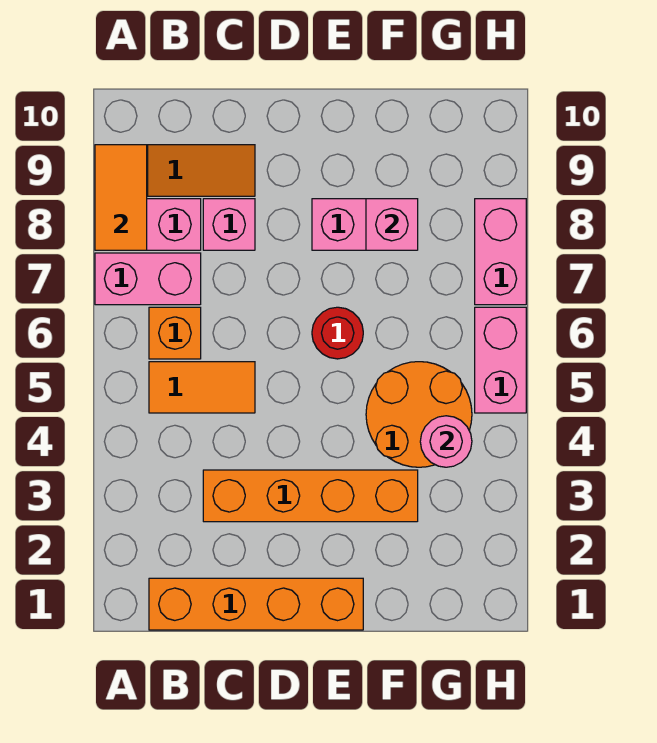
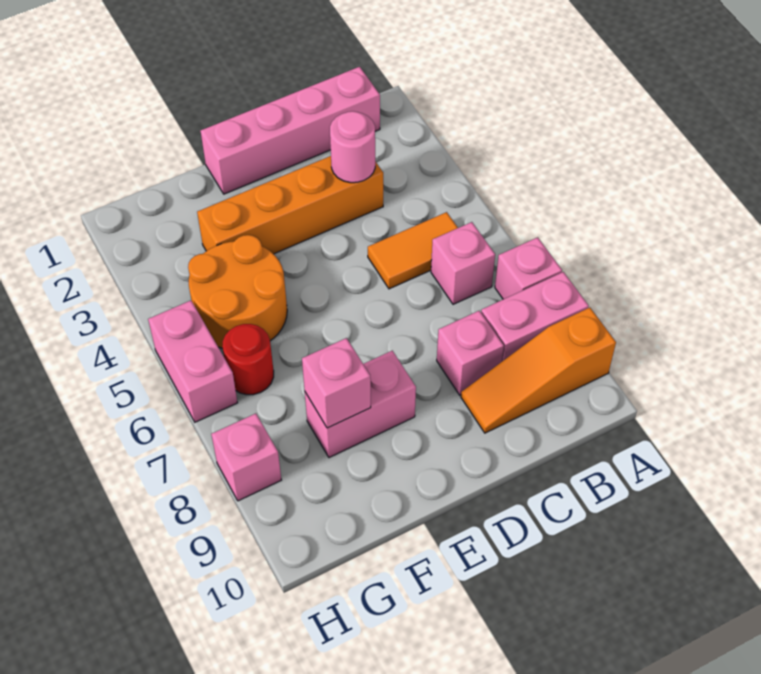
pink brick A7:B7 level 1 -> pink brick A7 level 1
orange tile A8:A9 level 2 -> none
orange brick B1:E1 level 1 -> pink brick B1:E1 level 1
orange brick B6 level 1 -> pink brick B6 level 1
red round brick E6 level 1 -> red round brick G6 level 1
pink round brick G4 level 2 -> pink round brick C3 level 2
pink brick H7:H8 level 1 -> pink brick H8 level 1

